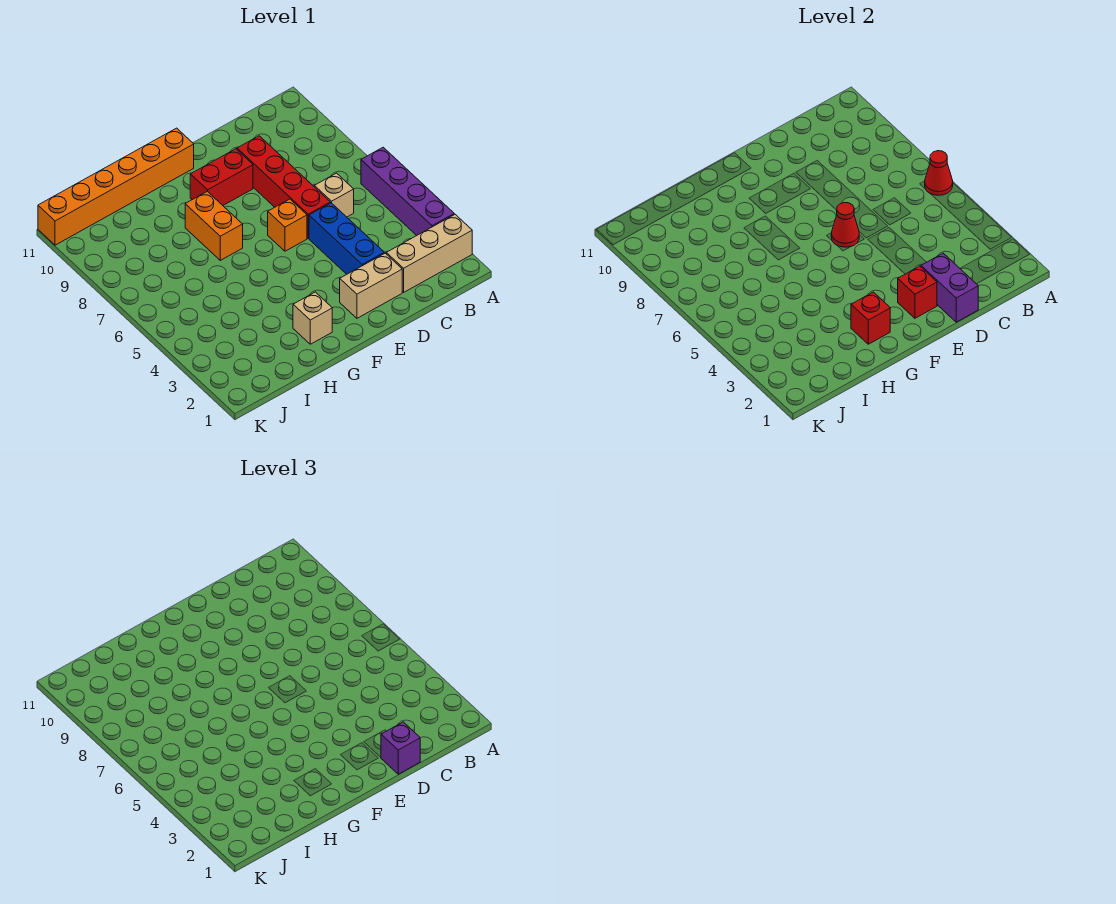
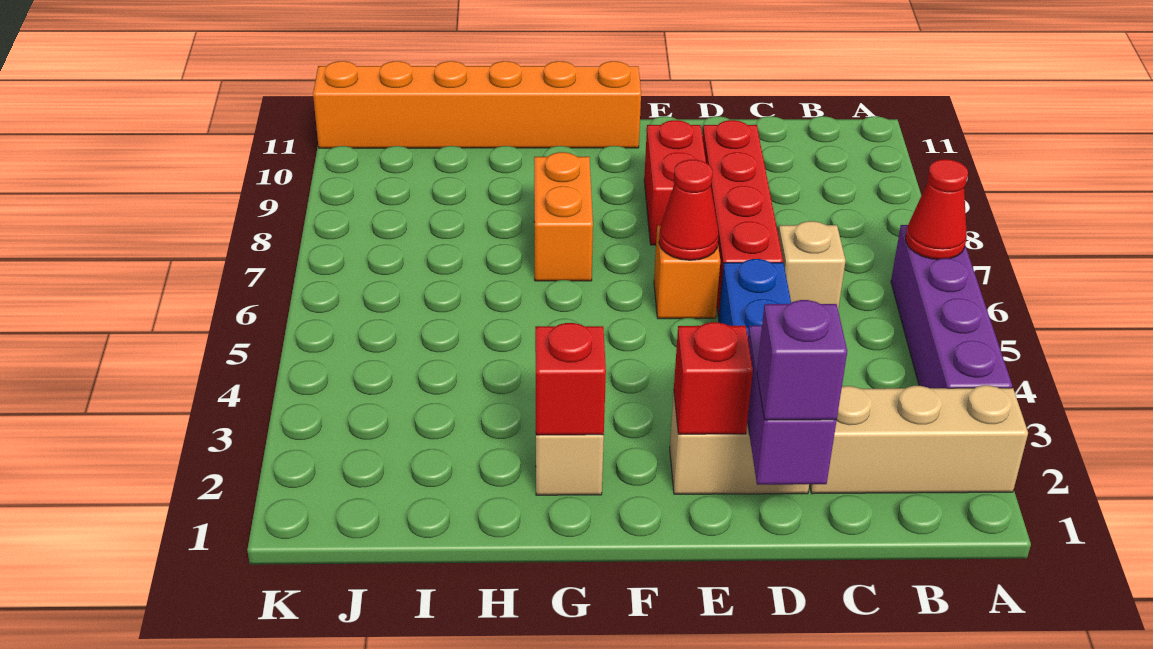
red brick E9:F9 level 1 -> red brick E8:E9 level 1

